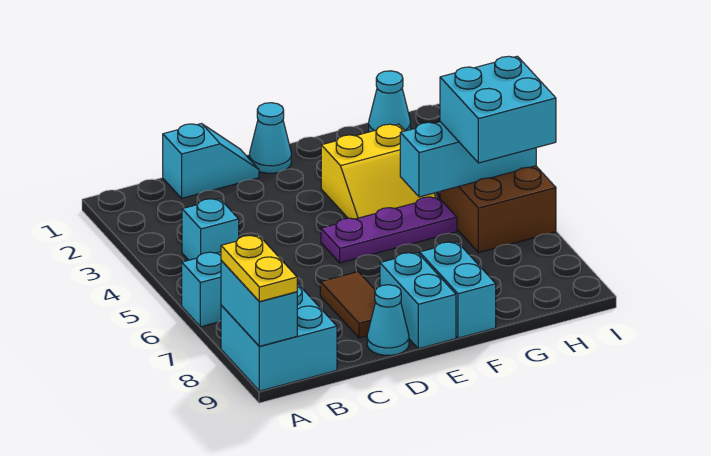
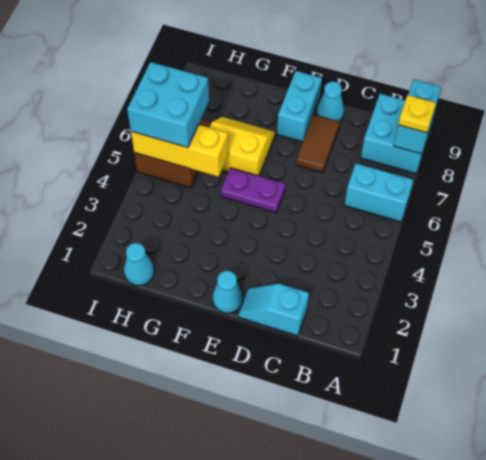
yellow plate A8:A9 level 3 -> yellow plate A8 level 3
cyan brick B4 level 1 -> none
purple plate E5:G5 level 1 -> purple plate E5:F5 level 1
yellow slope F3:G4 level 1 top 3 -> yellow slope F6:G7 level 1 top 6
cyan brick F8:F9 level 1 -> none
cyan brick G5:I5 level 2 -> yellow brick G5:I5 level 2

